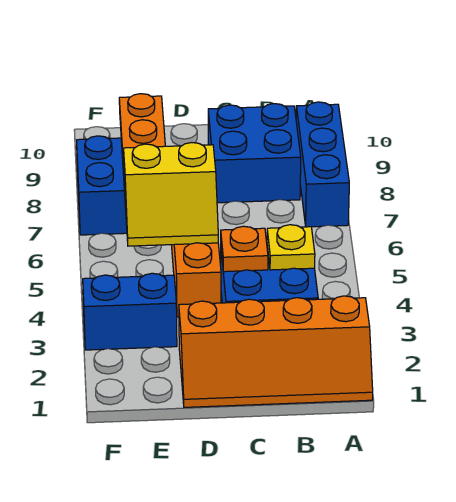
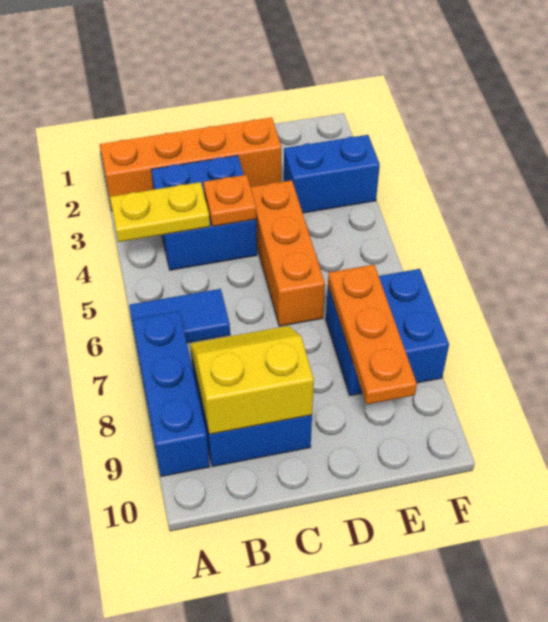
none -> blue tile A6:B6 level 1
yellow plate B4 level 2 -> yellow plate A4:B4 level 2
yellow slope D5:E6 level 2 top 6 -> yellow slope B8:C9 level 2 top 9

